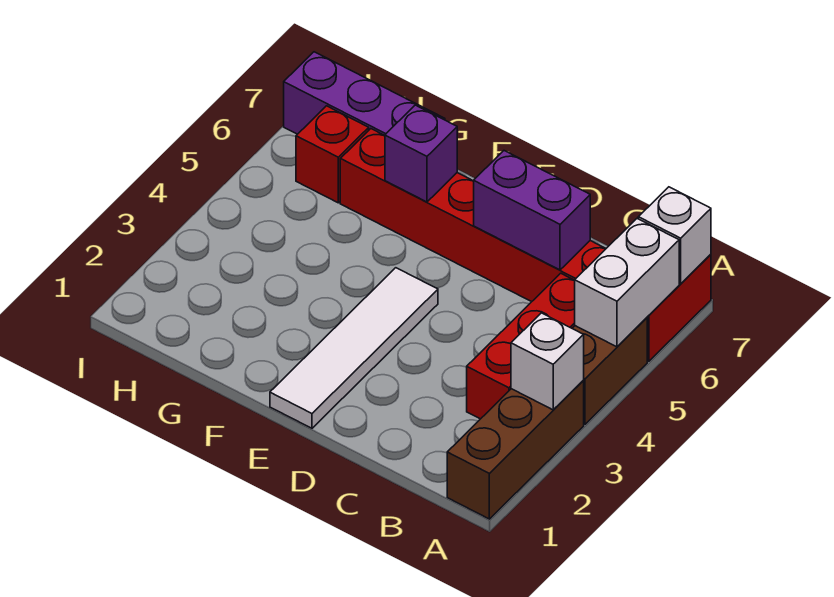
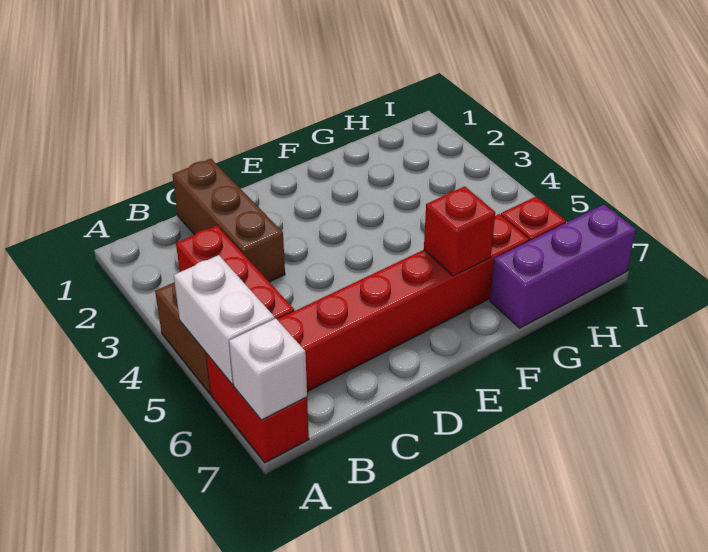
brown brick A1:A3 level 1 -> brown brick C1:C3 level 1
white brick A3 level 2 -> none
purple brick C6:D6 level 2 -> none
white tile E1:E4 level 1 -> none
purple brick F6 level 2 -> red brick F6 level 2

